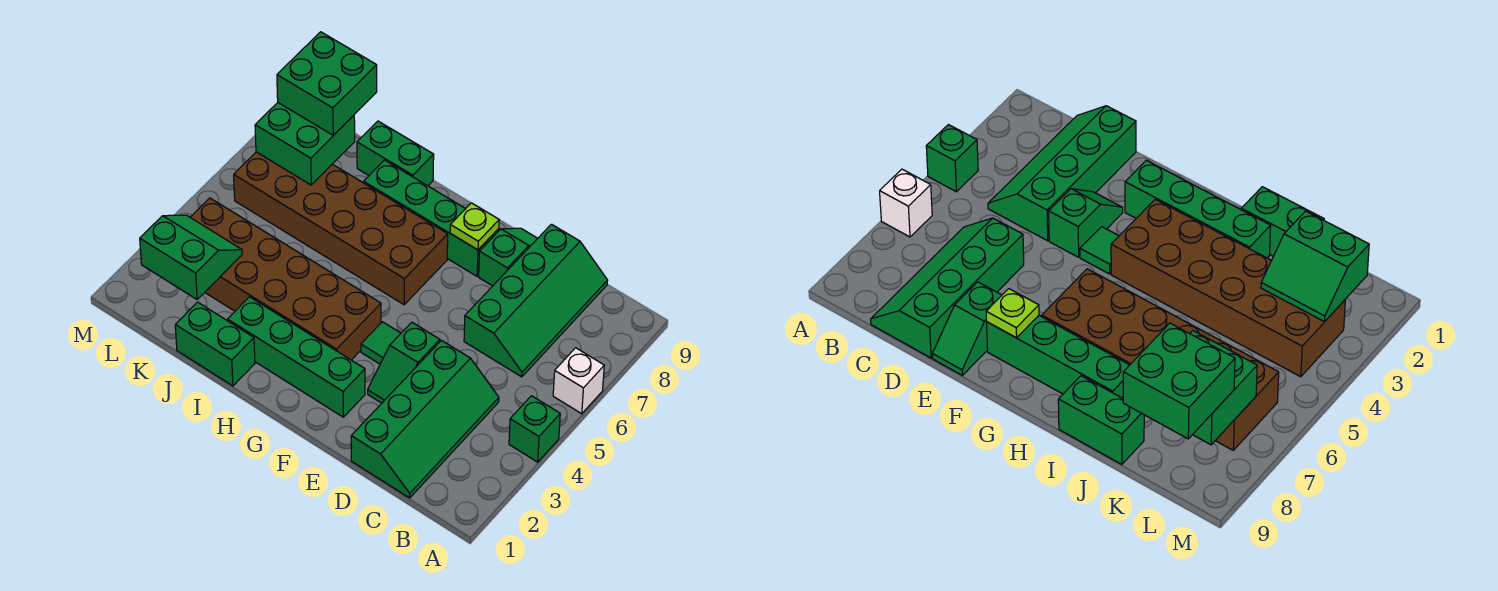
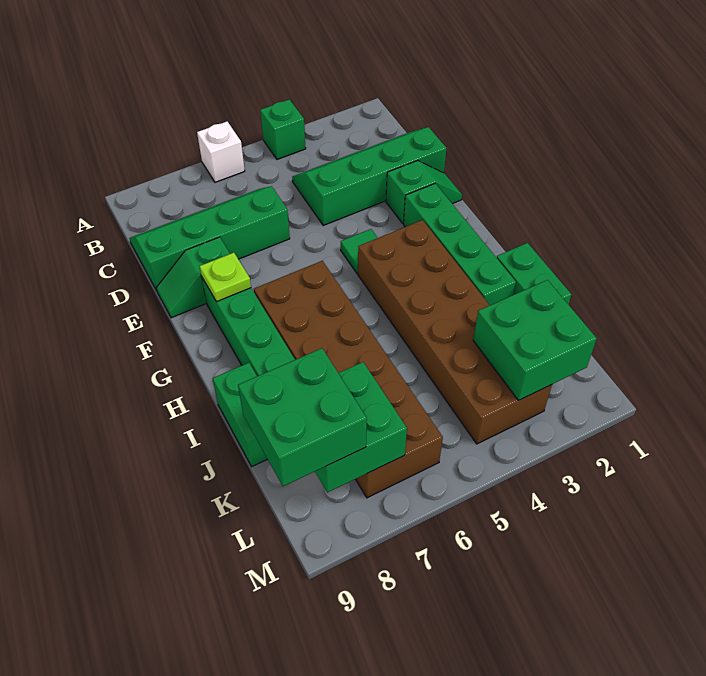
green slope E3:E4 level 1 top 4 -> green slope E1:E2 level 1 top 2
green slope K2:L3 level 2 top 2 -> green brick K2:L3 level 2

